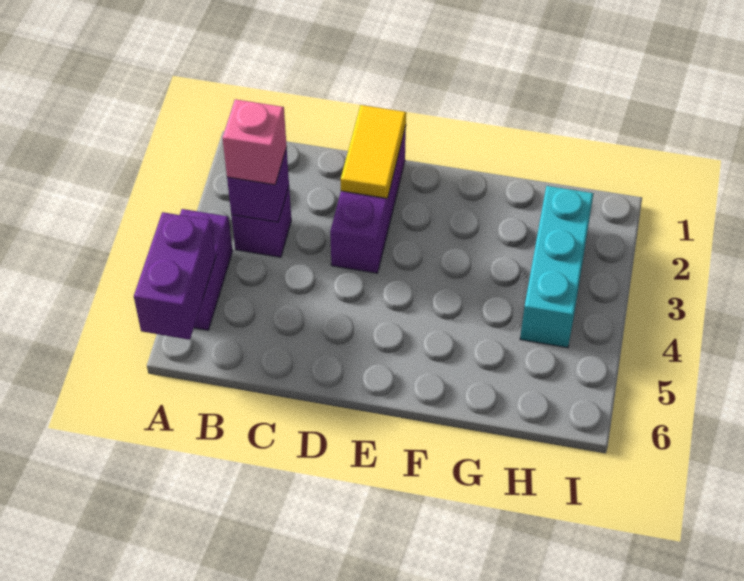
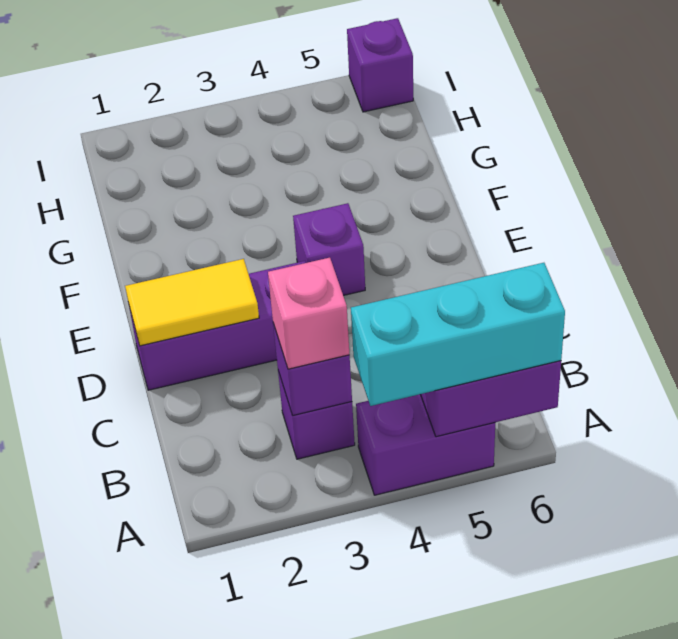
none -> purple brick E4 level 1
cyan brick H2:H4 level 1 -> cyan brick A4:A6 level 3
none -> purple brick I6 level 1

